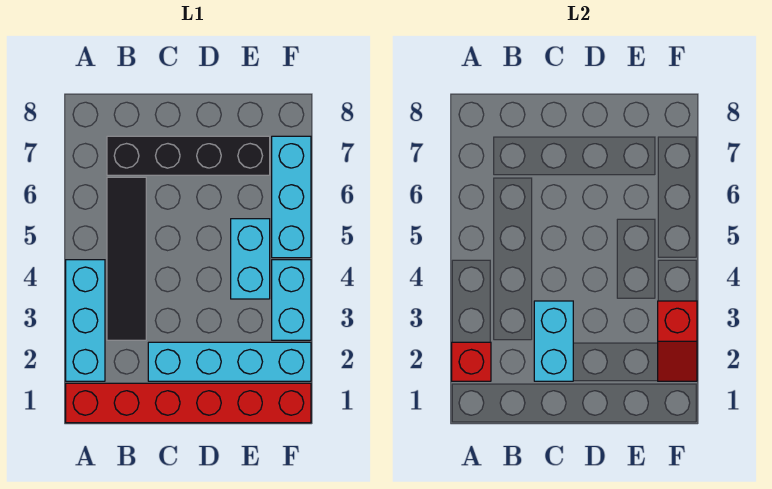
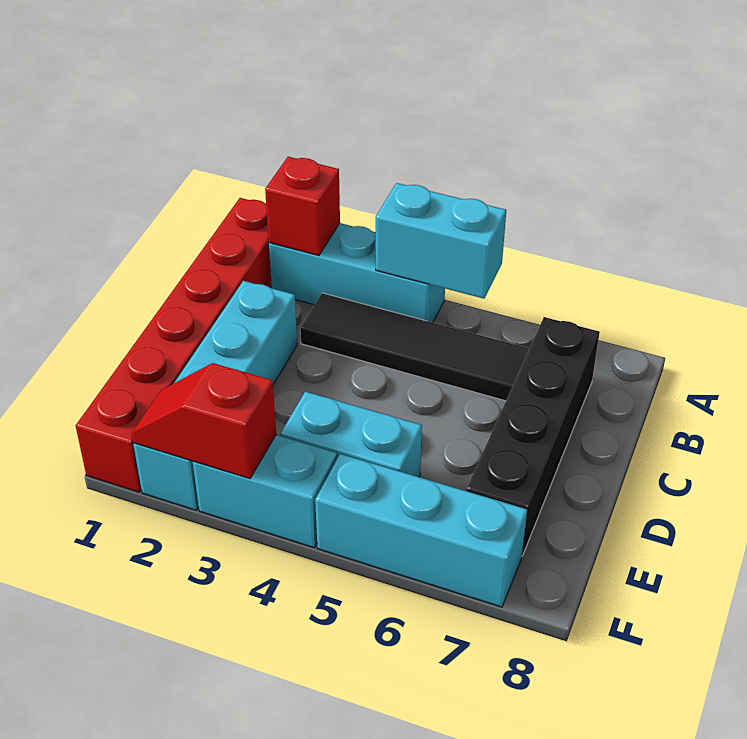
cyan brick C2:C3 level 2 -> cyan brick A4:A5 level 2

